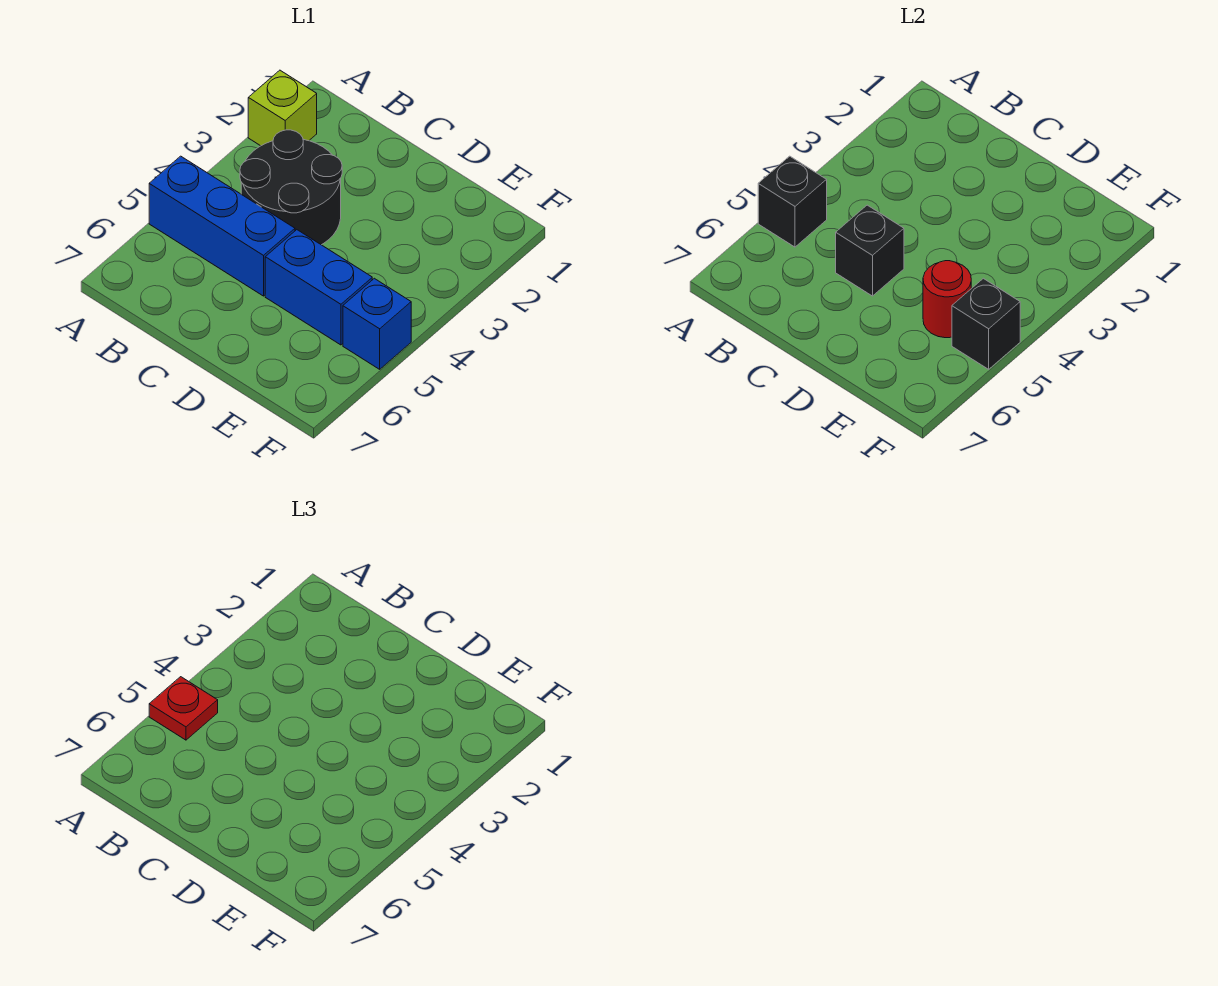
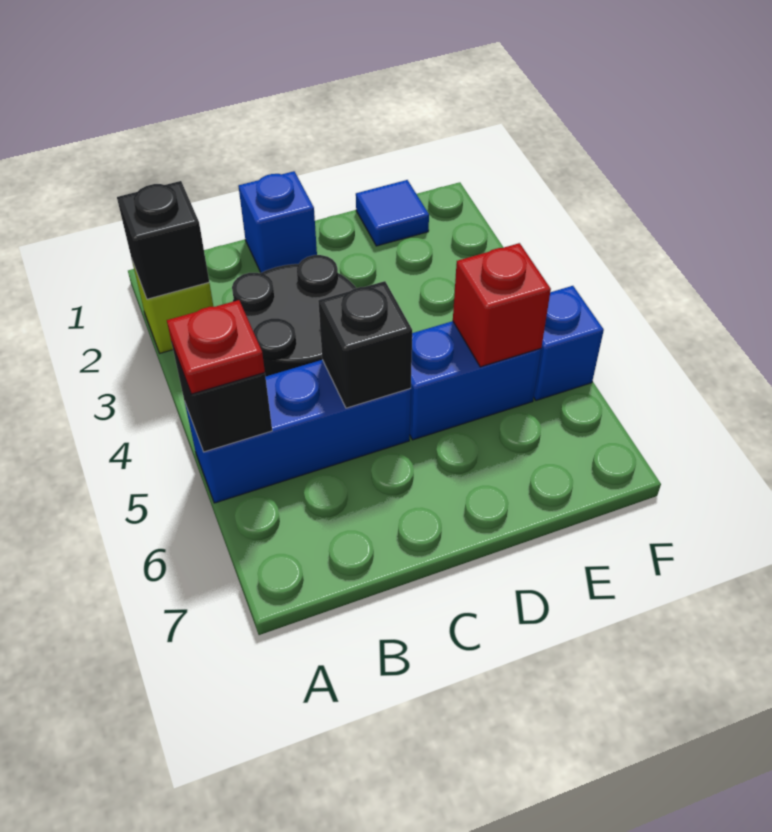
none -> blue brick C1 level 1
none -> blue tile E1 level 1
red round brick E5 level 2 -> red brick E5 level 2
black brick F5 level 2 -> black brick A2 level 2

